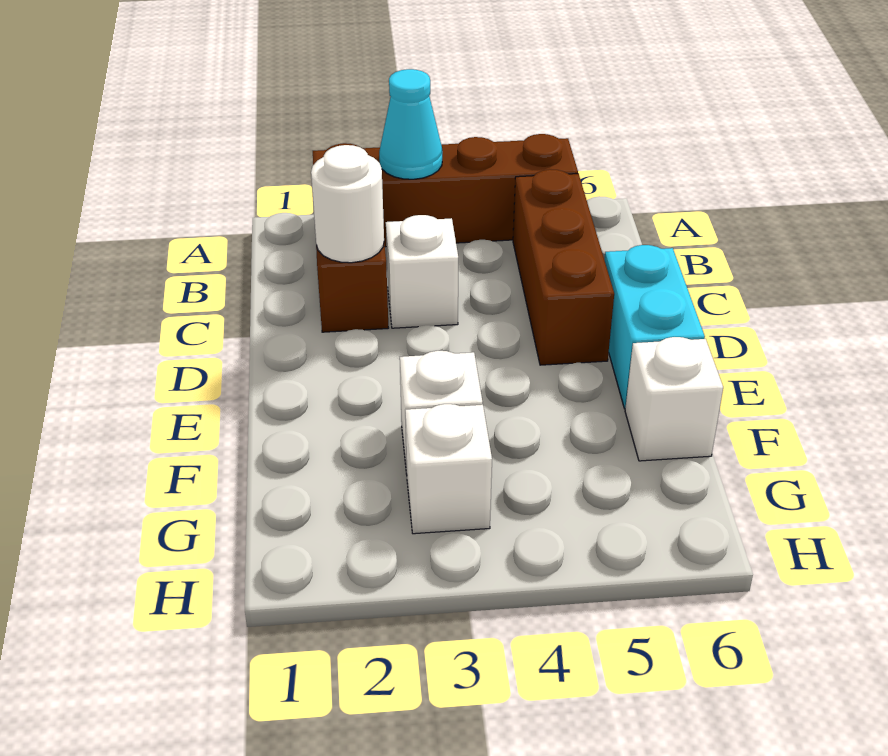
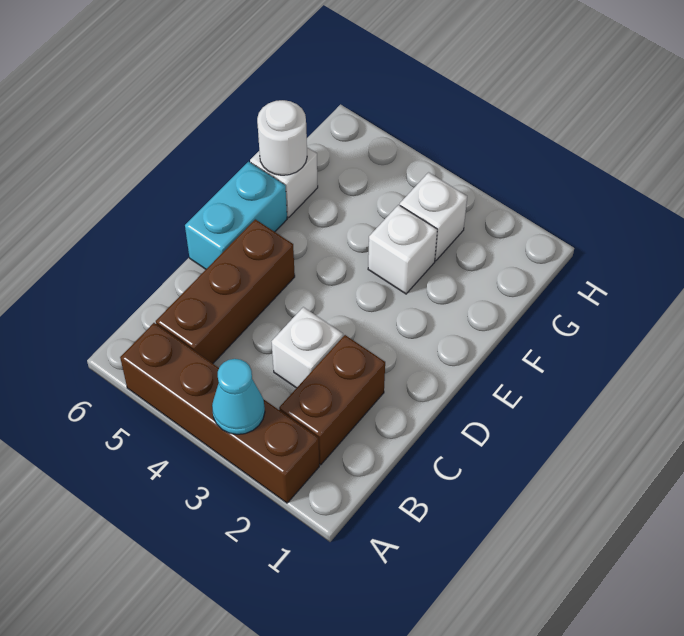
white round brick C2 level 2 -> white round brick F6 level 2

